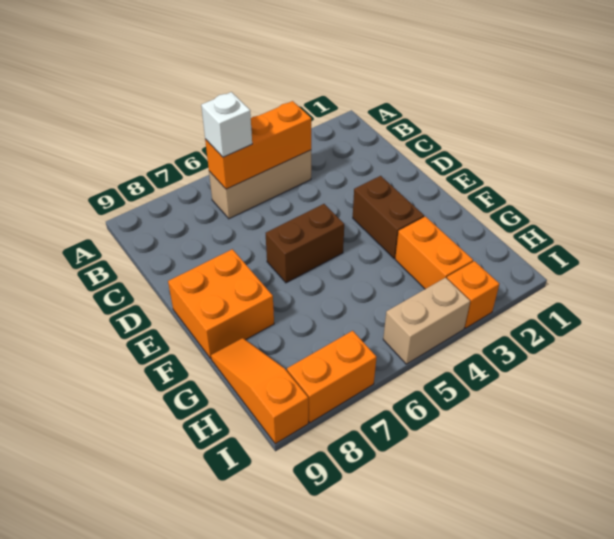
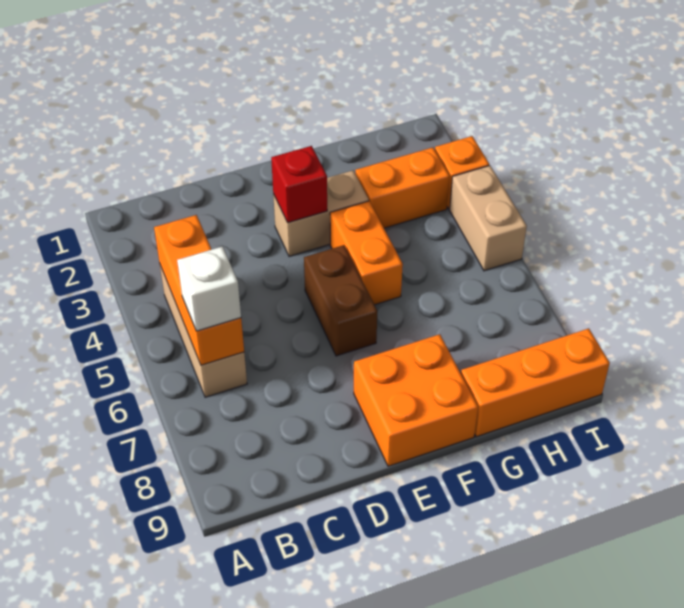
brown brick E3:F3 level 1 -> tan brick E3:F3 level 1
none -> red brick E3 level 2
orange slope G9:I9 level 1 top I -> orange brick G9:I9 level 1
orange brick I7:I8 level 1 -> orange brick F4:F5 level 1

